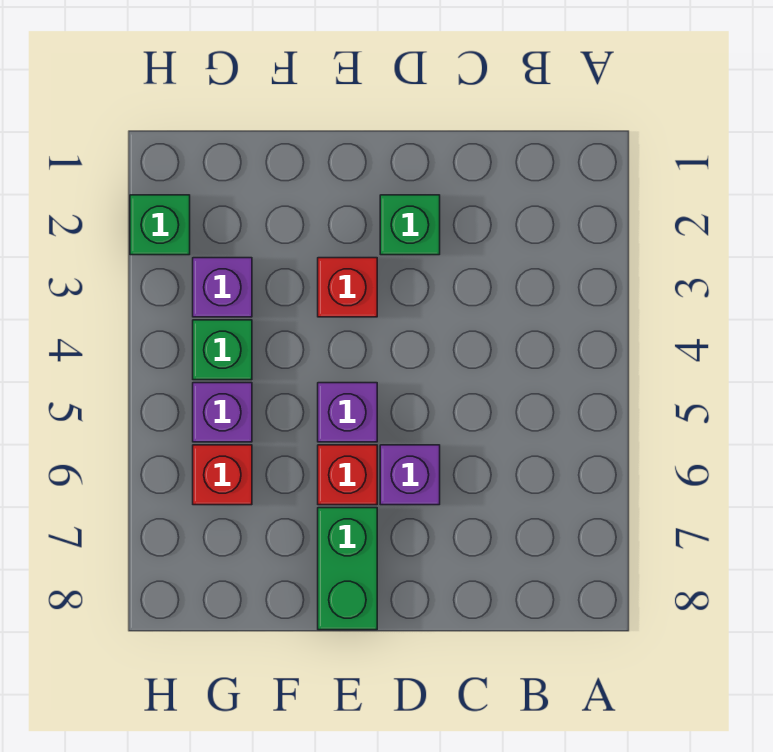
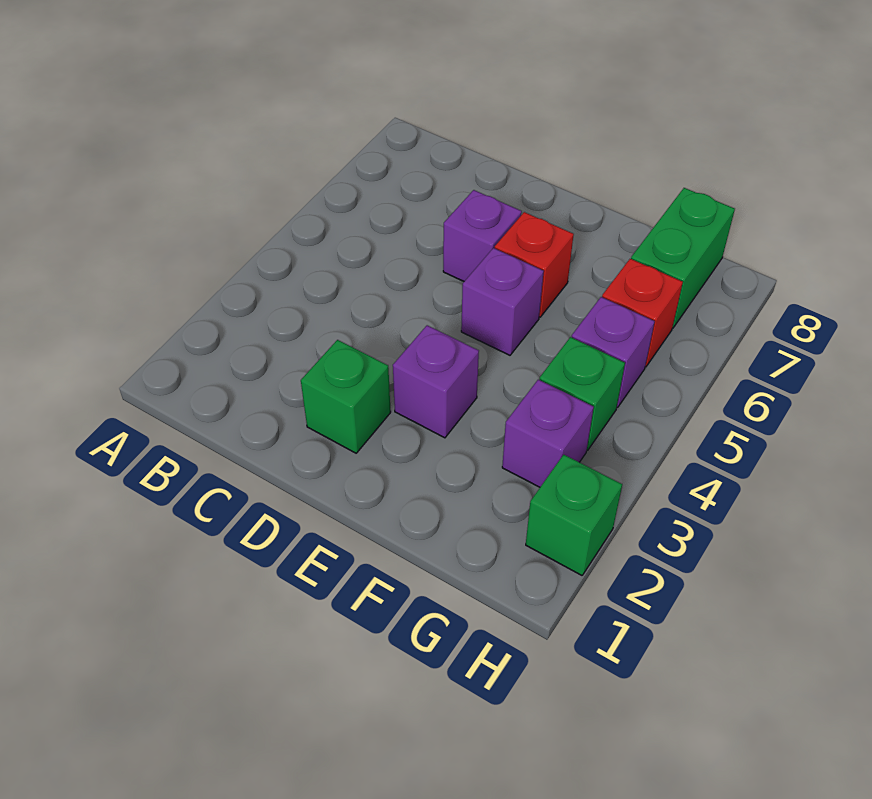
red brick E3 level 1 -> purple brick E3 level 1
green brick E7:E8 level 1 -> green brick G7:G8 level 1

